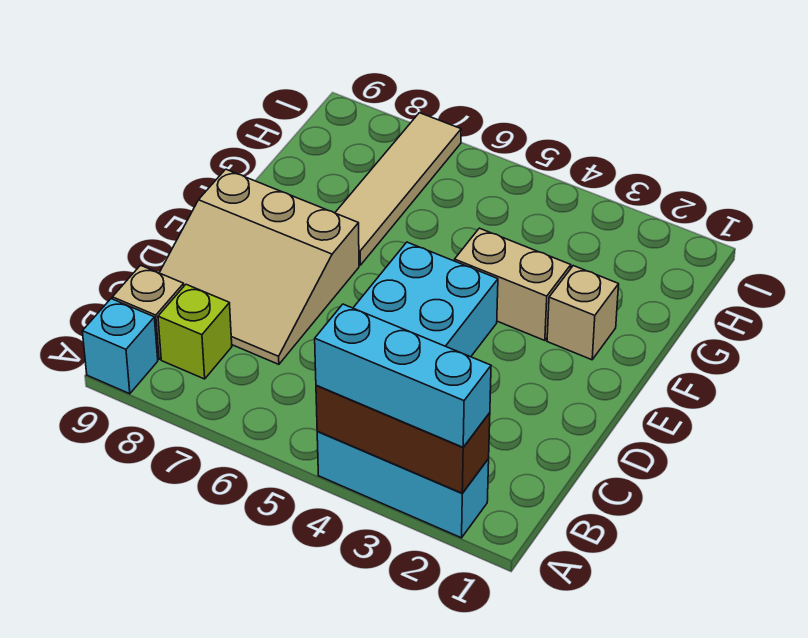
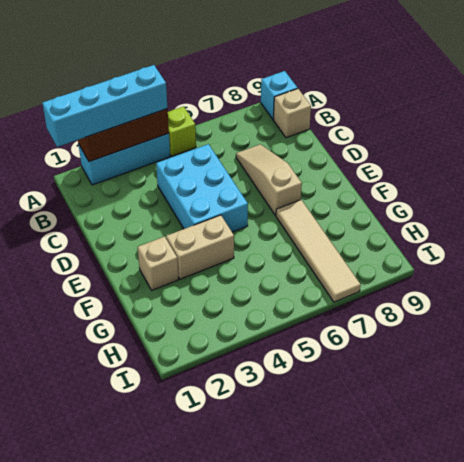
cyan brick A2:A4 level 3 -> cyan brick A1:A4 level 3
lime brick B8 level 1 -> lime brick A5 level 1
tan slope C7:E9 level 1 top E -> tan slope C7:E7 level 1 top E

